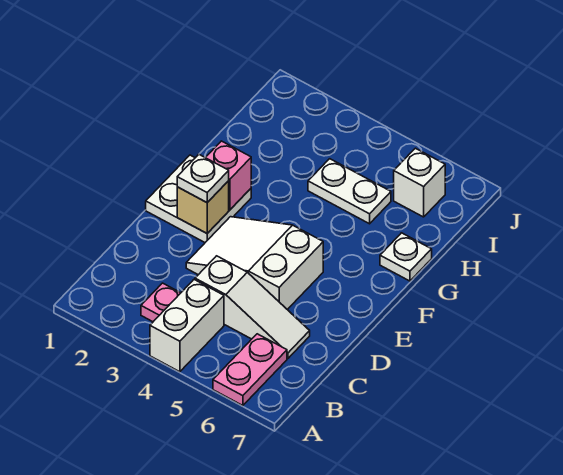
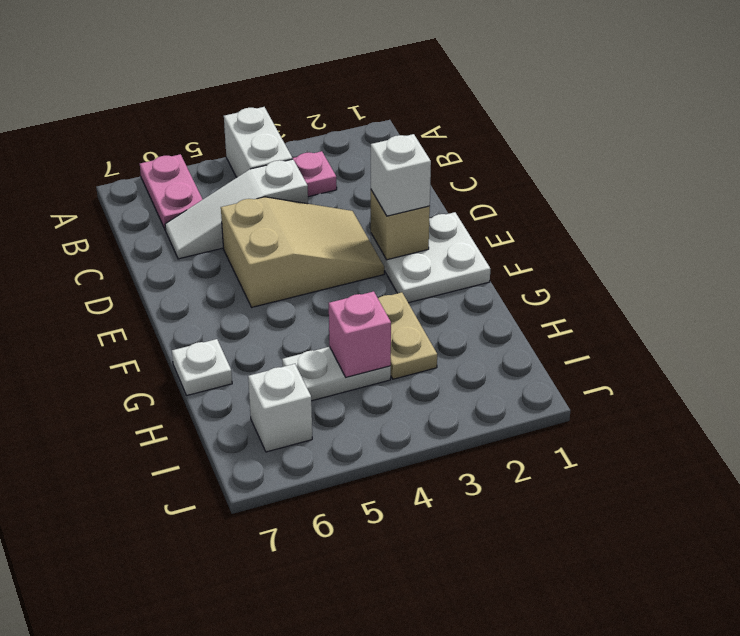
white slope D3:E5 level 1 top 5 -> tan slope D3:E5 level 1 top 5
white plate E2 level 3 -> white brick E2 level 3
pink brick F2 level 2 -> pink brick H4 level 2
none -> tan plate G3:H3 level 1

